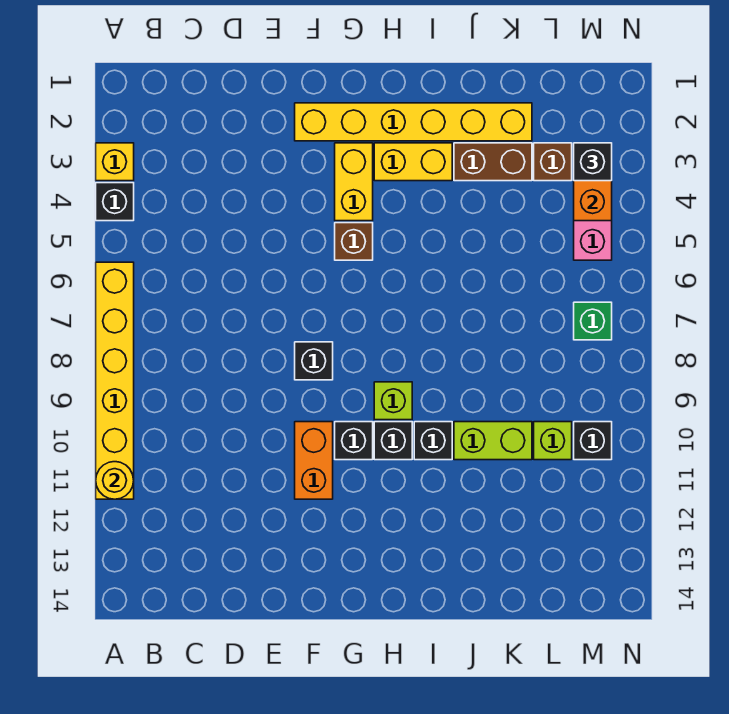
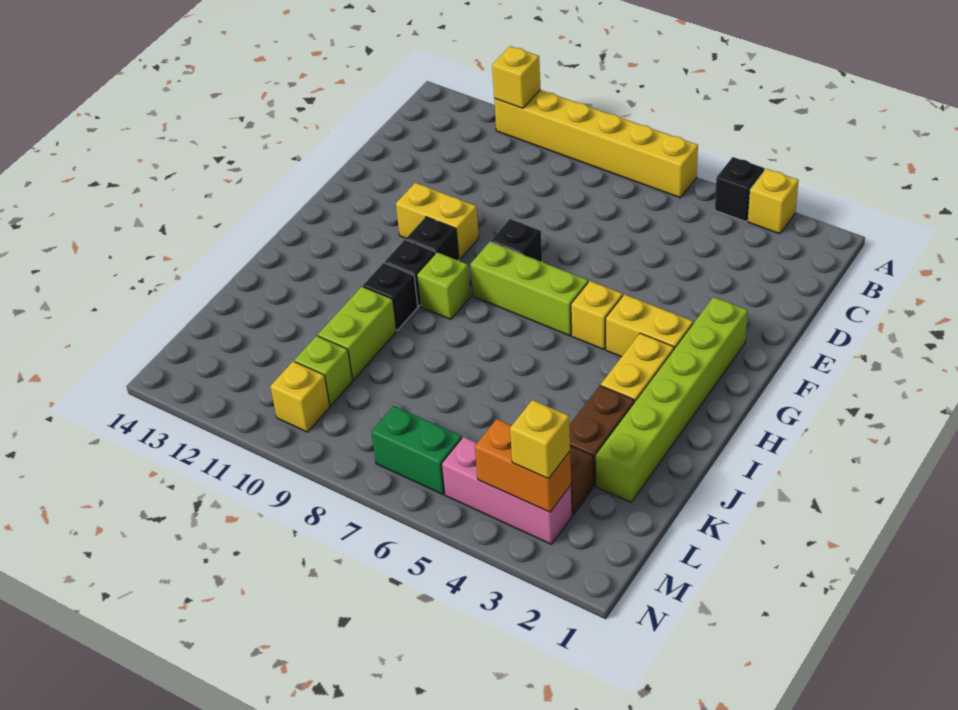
yellow round brick A11 level 2 -> yellow brick A11 level 2
yellow brick F2:K2 level 1 -> lime brick F2:K2 level 1
orange brick F10:F11 level 1 -> yellow brick F10:F11 level 1
brown brick G5 level 1 -> yellow brick G5 level 1
none -> lime brick G6:G8 level 1
black brick M3 level 3 -> yellow brick M3 level 3
green brick M7 level 1 -> green brick M6:M7 level 1
black brick M10 level 1 -> yellow brick M10 level 1

